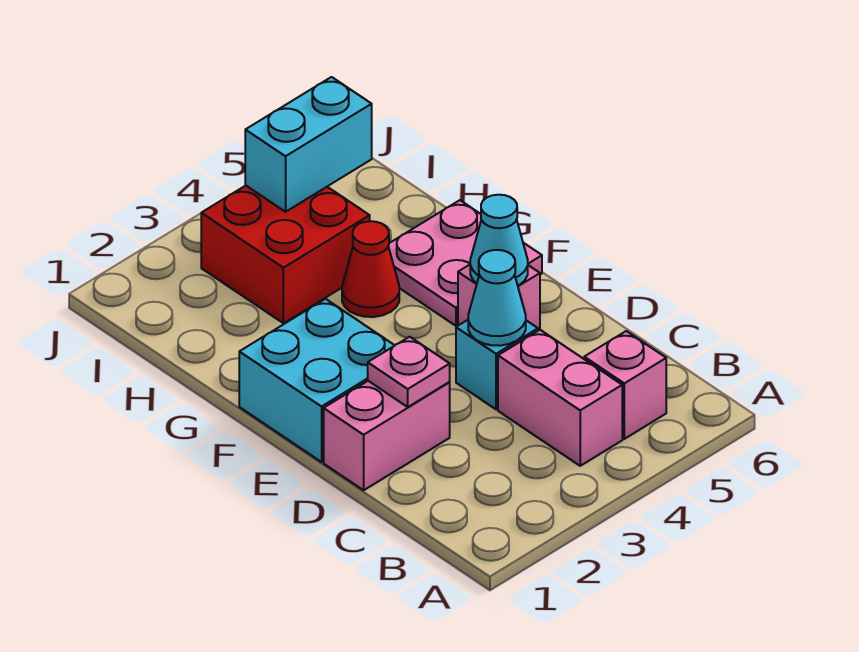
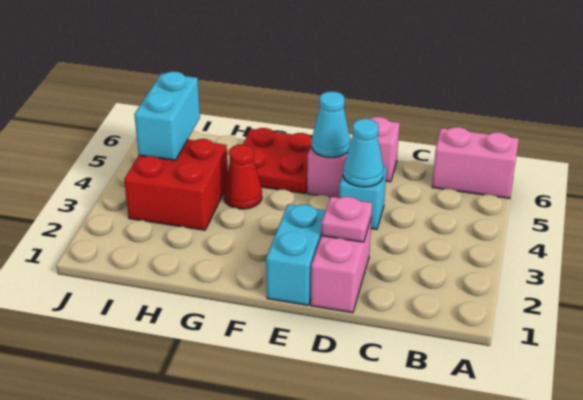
pink brick B4:C4 level 1 -> pink brick A6:B6 level 1
pink brick B5 level 1 -> pink brick D6 level 1
cyan brick E1:F2 level 1 -> cyan brick E1:E2 level 1
pink plate F5:G6 level 1 -> red plate F5:G6 level 1

